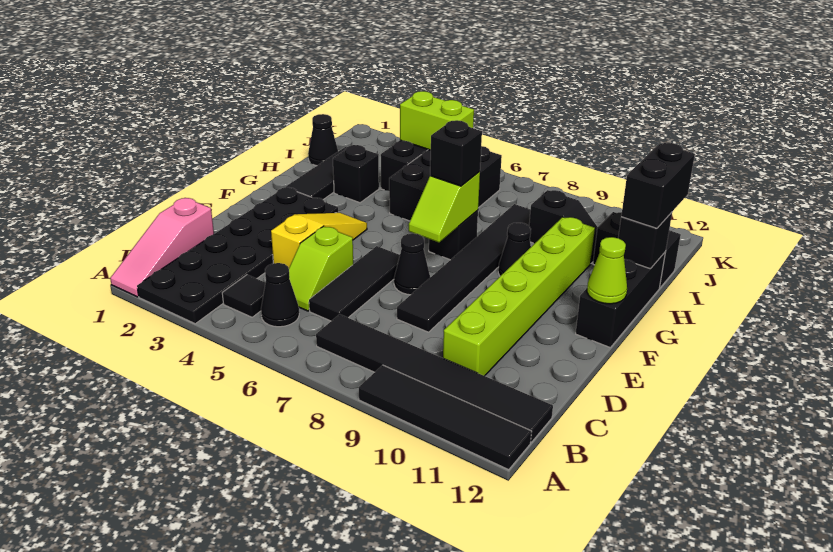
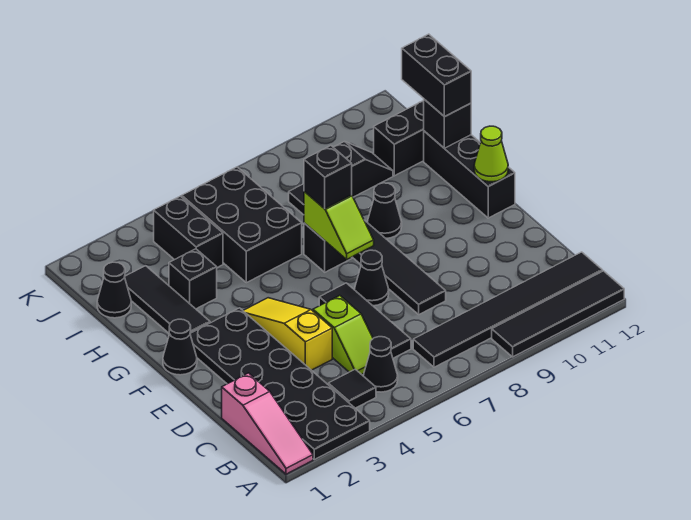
lime brick C10:H10 level 1 -> none
none -> black cone F1 level 1
lime brick J4:J5 level 2 -> none

